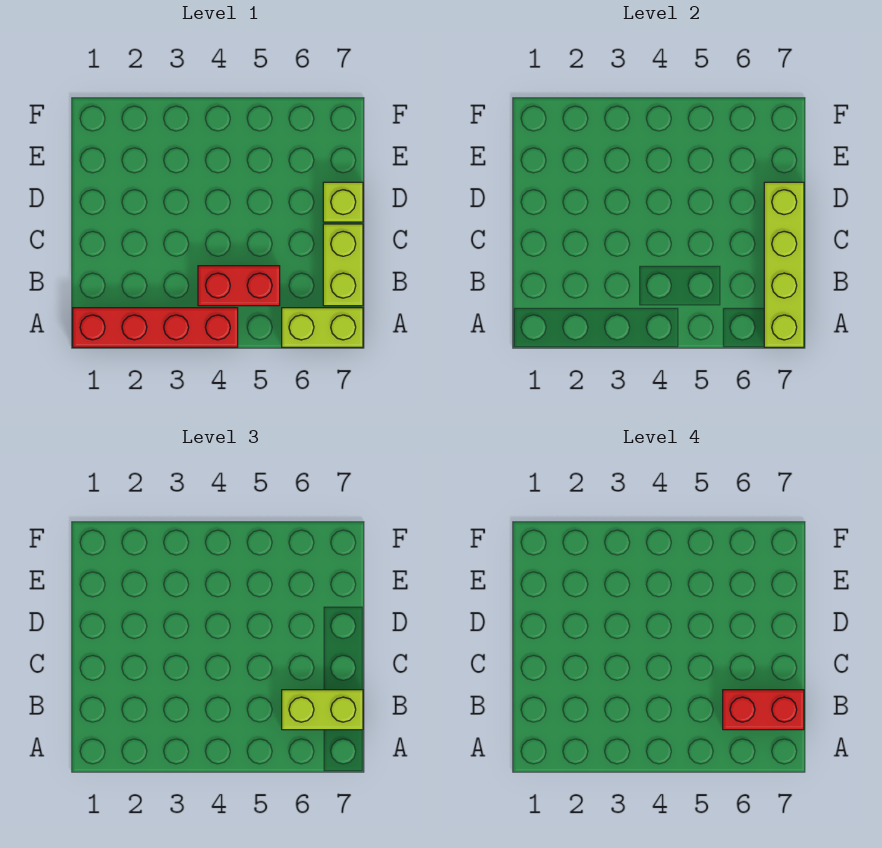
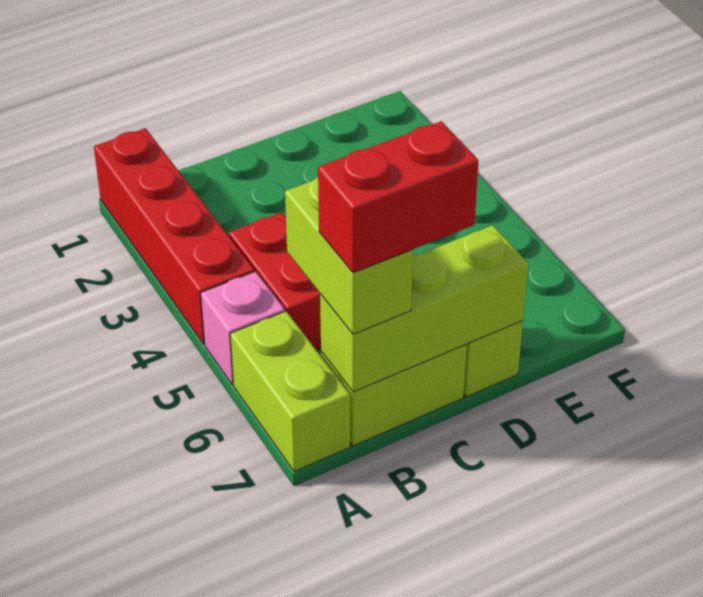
none -> pink brick A5 level 1
lime brick A7:D7 level 2 -> lime brick B7:D7 level 2
red brick B6:B7 level 4 -> red brick B7:C7 level 4

